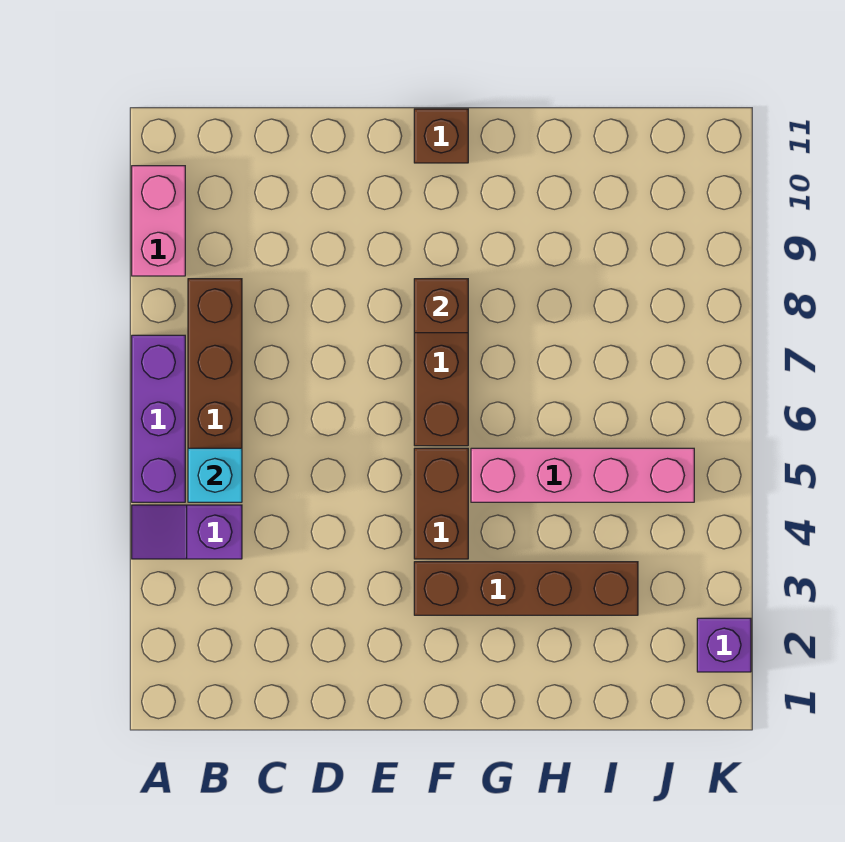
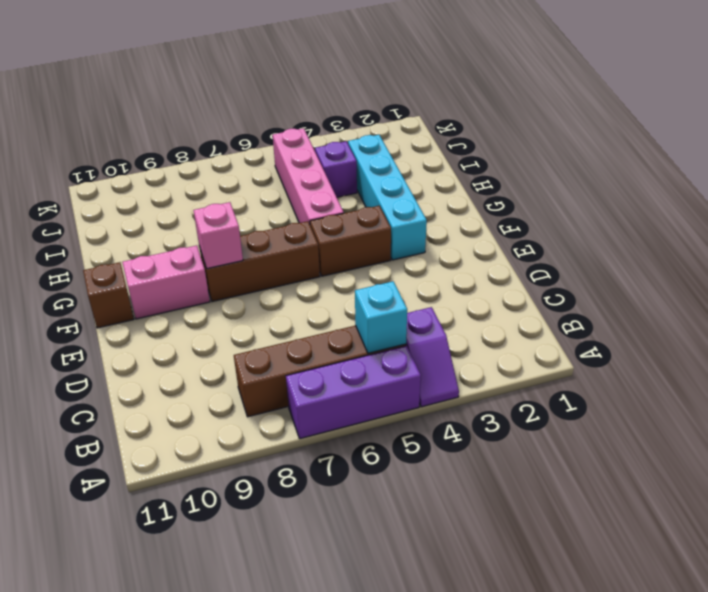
pink brick A9:A10 level 1 -> pink brick F9:F10 level 1
brown brick F3:I3 level 1 -> cyan brick F3:I3 level 1
brown brick F8 level 2 -> pink brick F8 level 2
purple brick K2 level 1 -> purple brick I4 level 1

